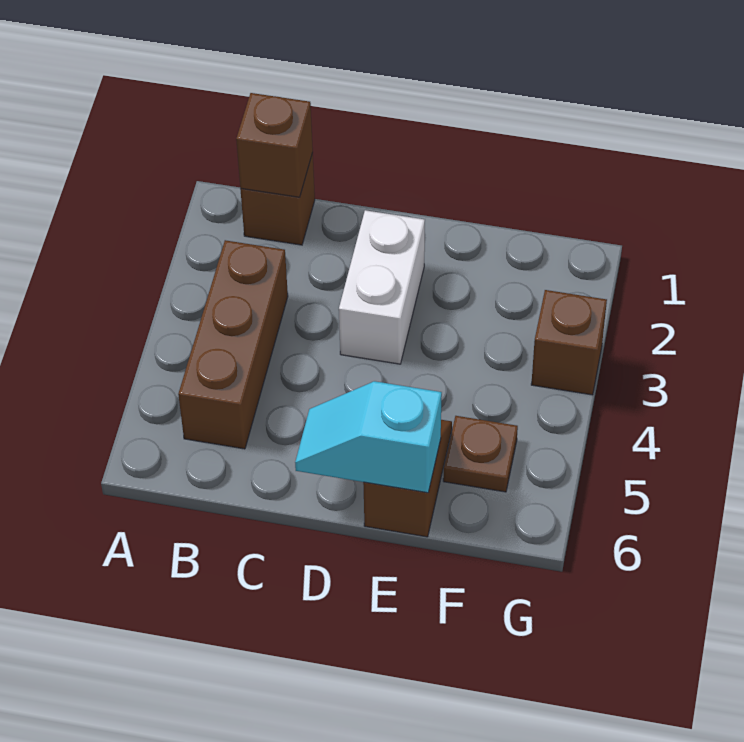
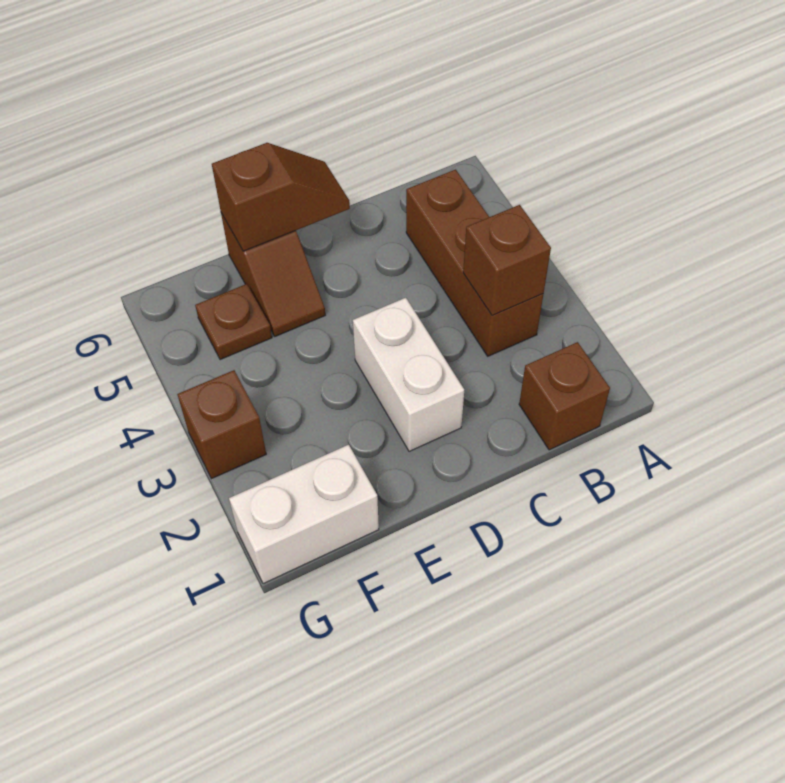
brown brick B1 level 2 -> brown brick B3 level 2
cyan slope D6:E6 level 2 top E -> brown slope D6:E6 level 2 top E
none -> white brick F1:G1 level 1

